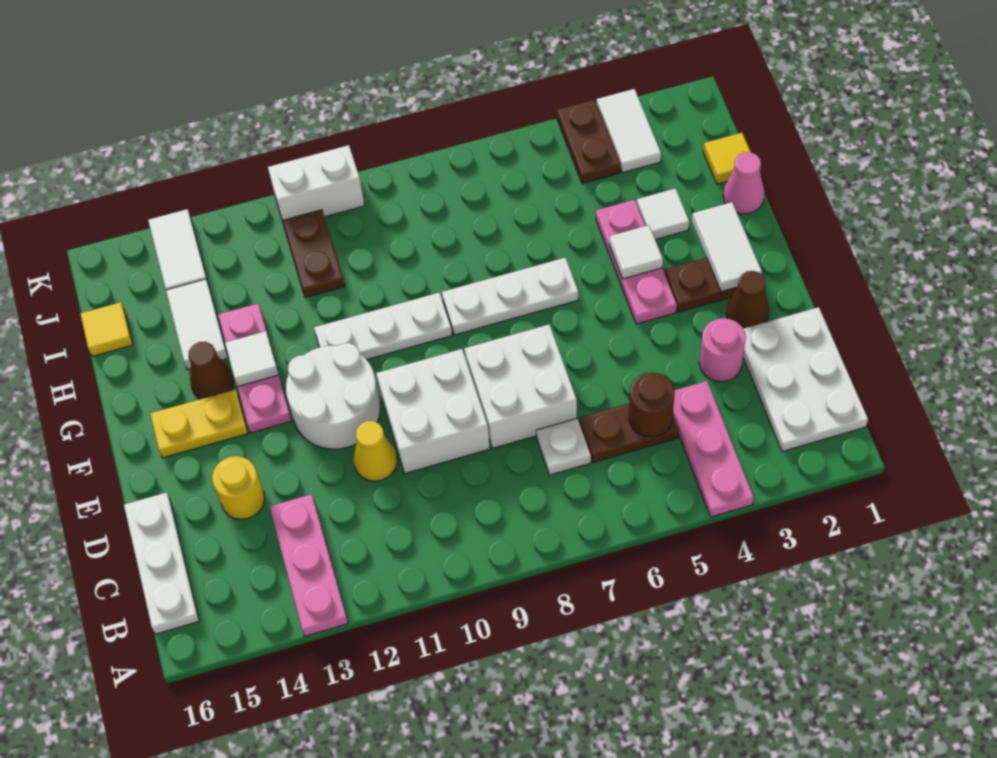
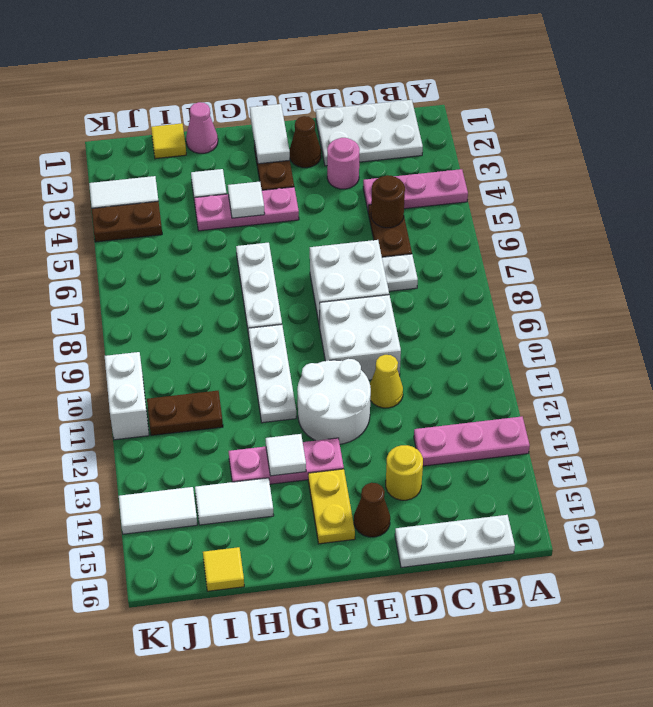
white tile F2:G2 level 2 -> white tile F1:F2 level 2
brown cone G14 level 1 -> brown cone E15 level 1

